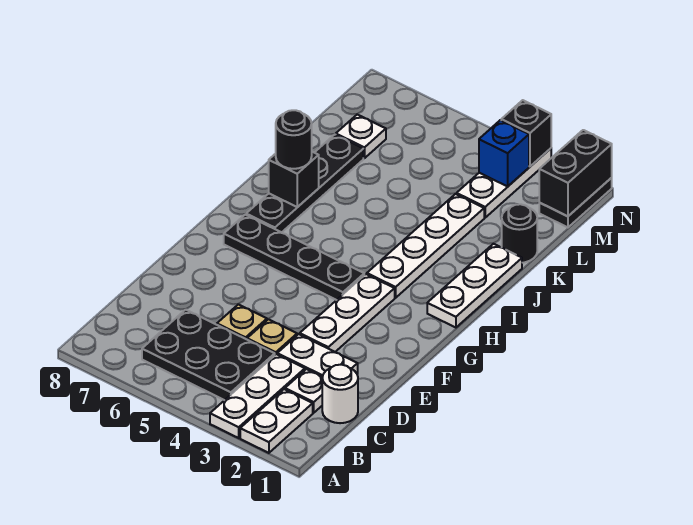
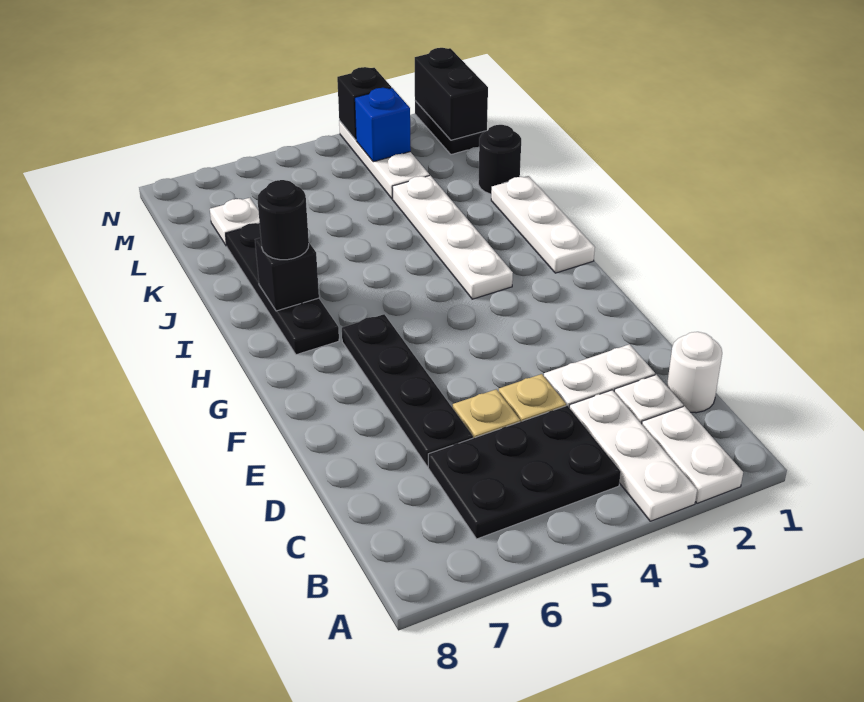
white plate E3:G3 level 1 -> none
black plate G4:G7 level 1 -> black plate D6:G6 level 1

